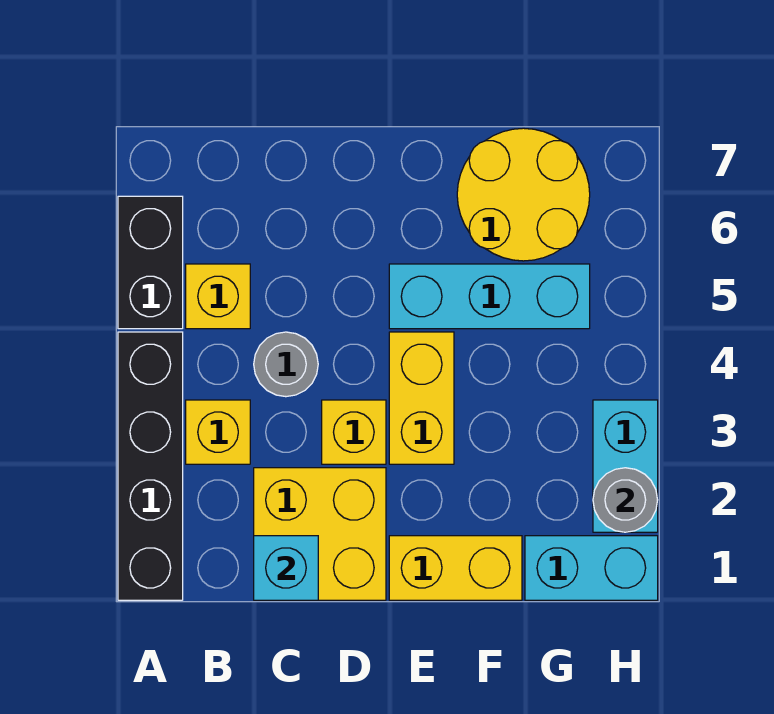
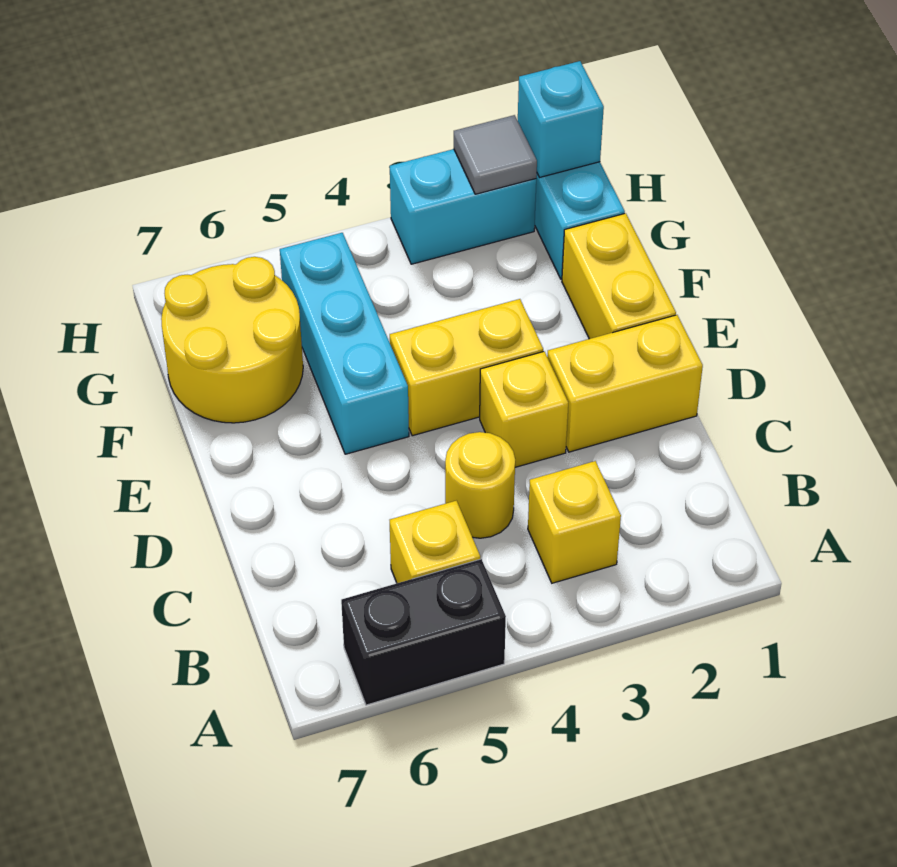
black brick A1:A4 level 1 -> none
yellow brick C1:D2 level 1 -> yellow brick D1:D2 level 1
cyan brick C1 level 2 -> cyan brick H1 level 2
grey round brick C4 level 1 -> yellow round brick C4 level 1
grey round brick H2 level 2 -> grey tile H2 level 2

